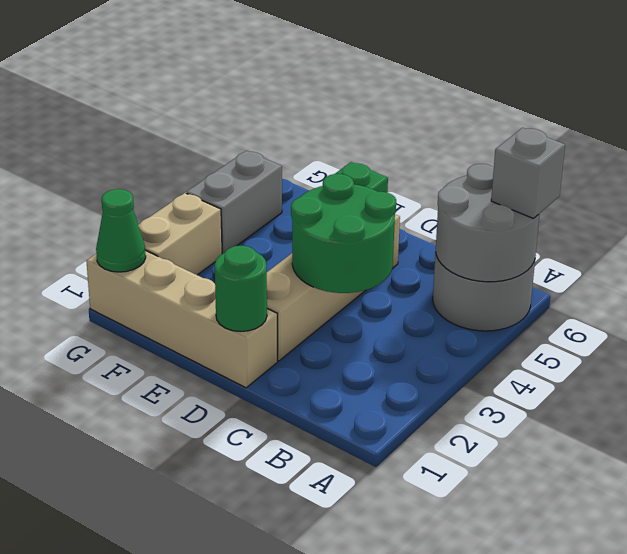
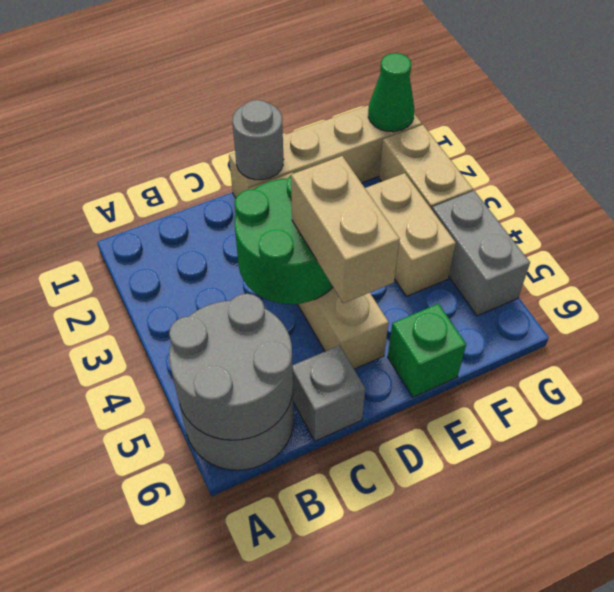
grey brick A6 level 3 -> grey brick C6 level 1
green round brick D1 level 2 -> grey round brick D1 level 2
none -> tan brick D4:D5 level 3
none -> tan brick F3:F4 level 1

